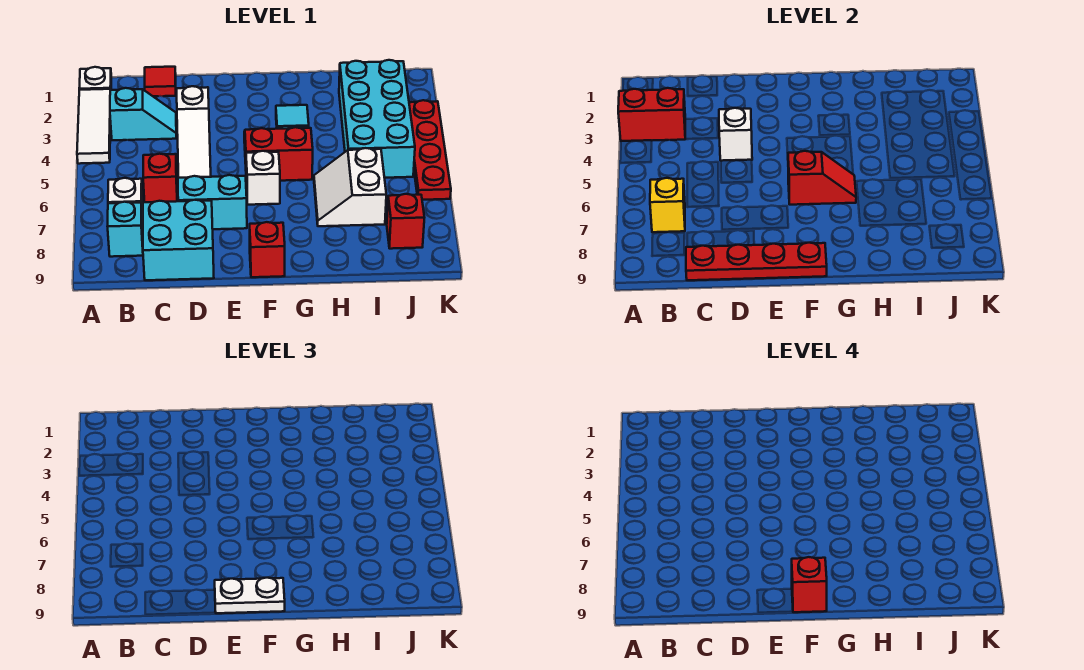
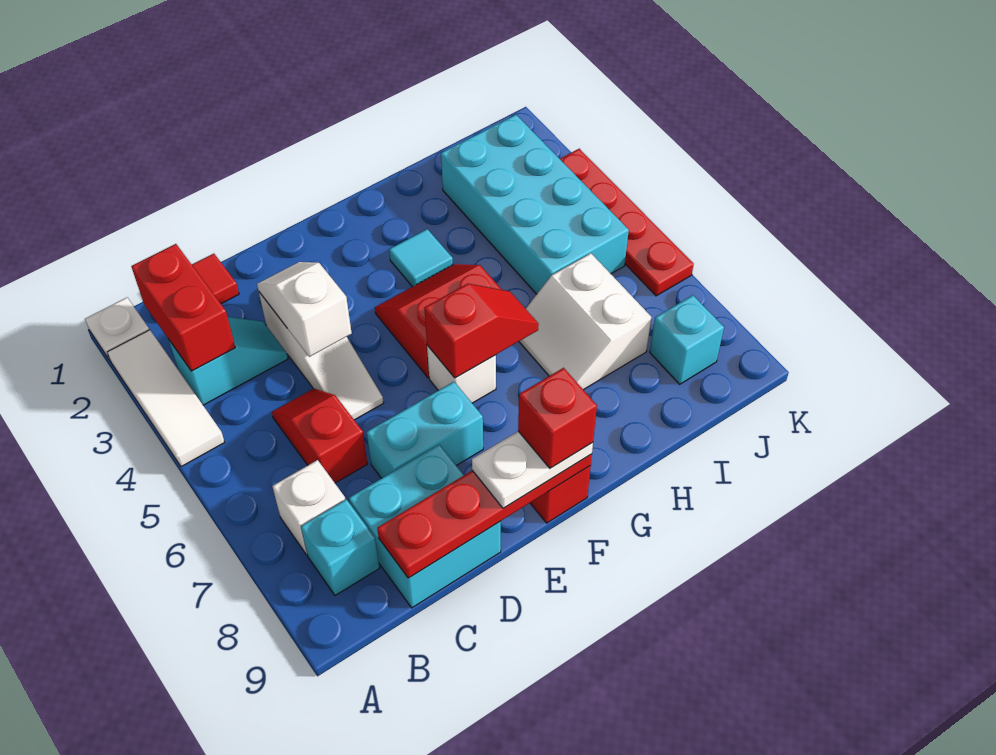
red brick A3:B3 level 2 -> red brick B2:B3 level 2
yellow brick B7 level 2 -> none
red brick J8 level 1 -> cyan brick J8 level 1

